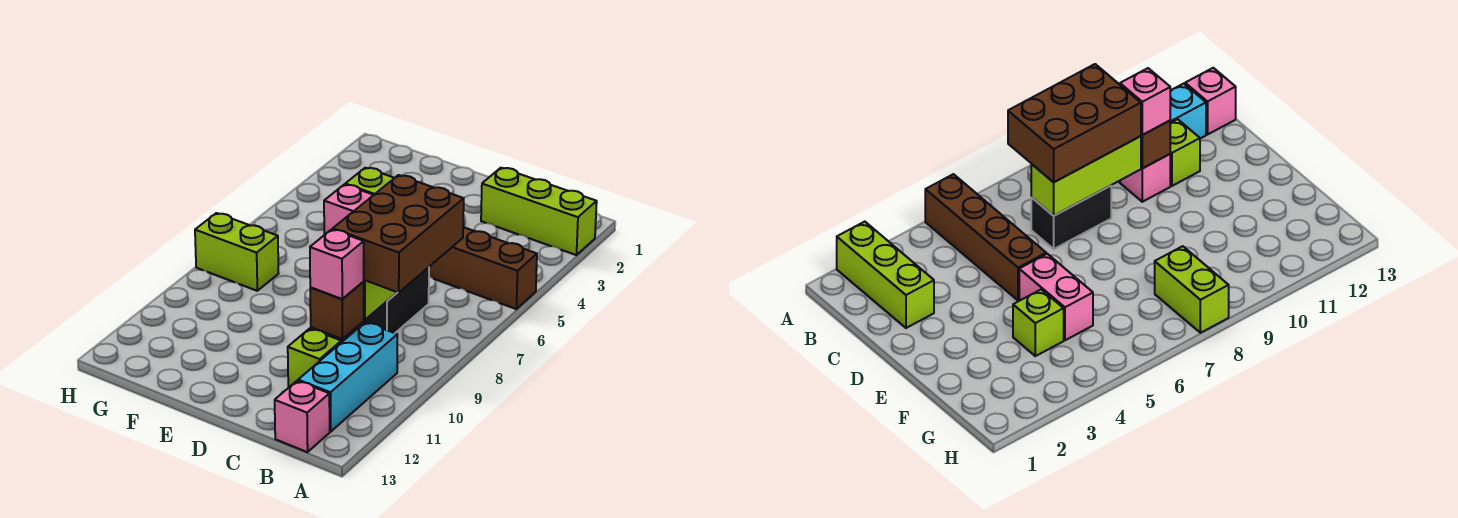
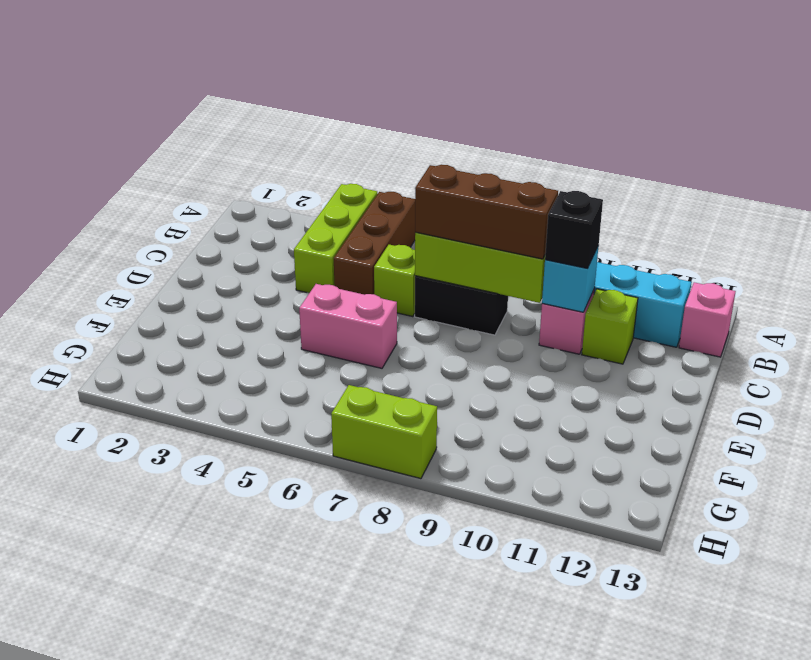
lime brick A2:C2 level 1 -> lime brick A4:C4 level 1
brown brick A5:D5 level 1 -> brown brick A5:C5 level 1
brown brick B7:C9 level 3 -> brown brick C7:C9 level 3
brown brick C10 level 2 -> cyan brick C10 level 2
pink brick C10 level 3 -> black brick C10 level 3
pink brick E5:F5 level 1 -> pink brick E5:E6 level 1
lime brick F4 level 1 -> lime brick C6 level 1
lime brick G8:H8 level 1 -> lime brick H7:H8 level 1

